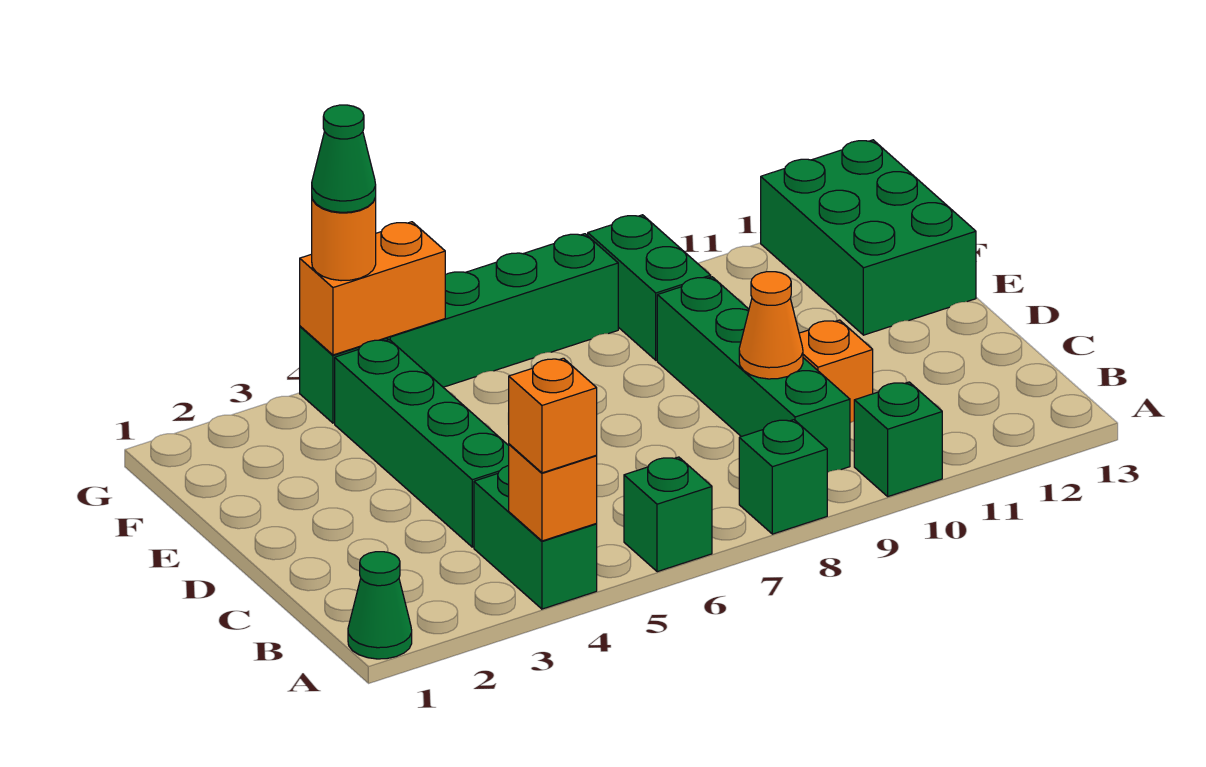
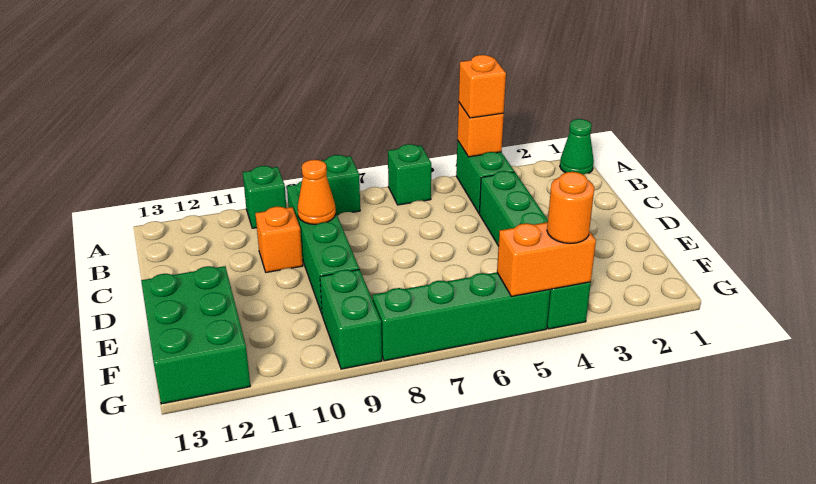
green cone G4 level 4 -> none

